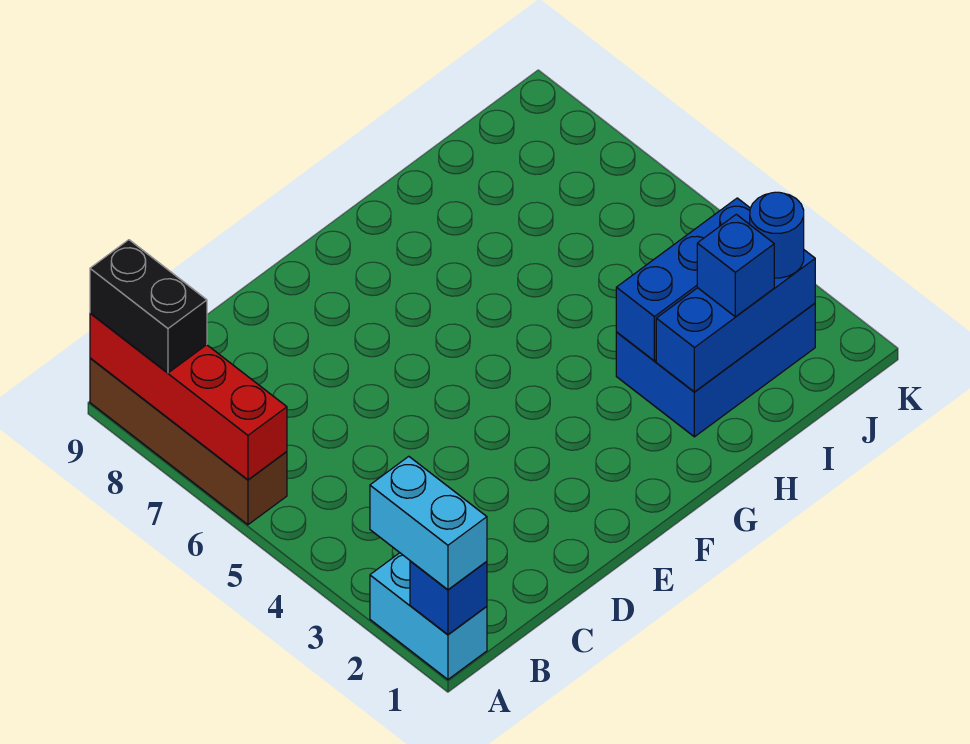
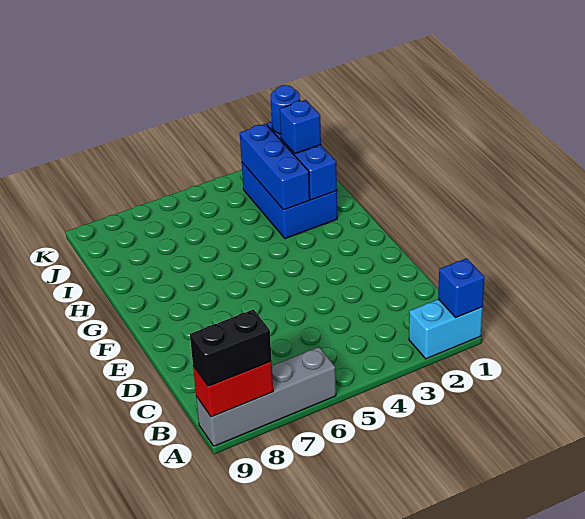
cyan brick A1:A2 level 3 -> none
brown brick A6:A9 level 1 -> grey brick A6:A9 level 1
red brick A6:A9 level 2 -> red brick A8:A9 level 2

